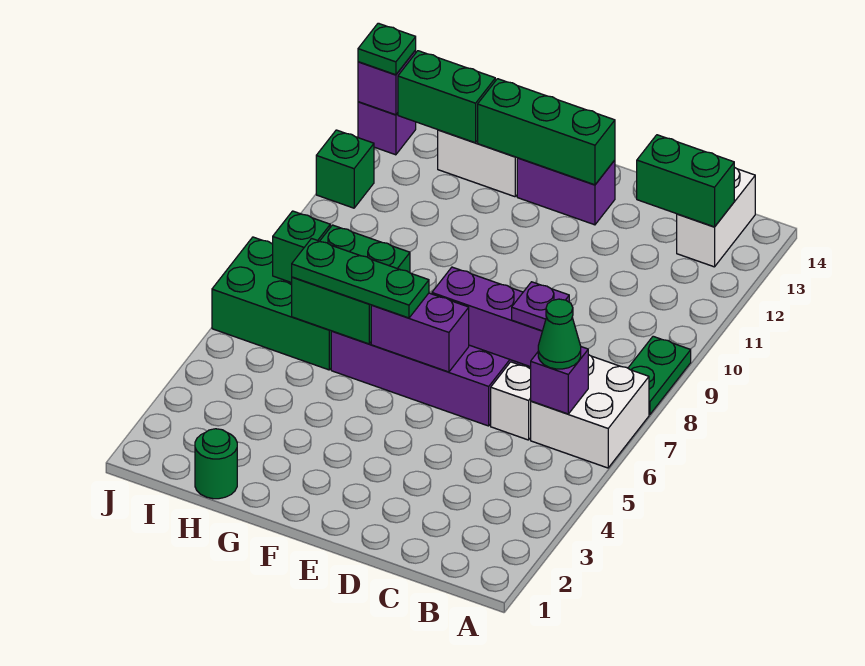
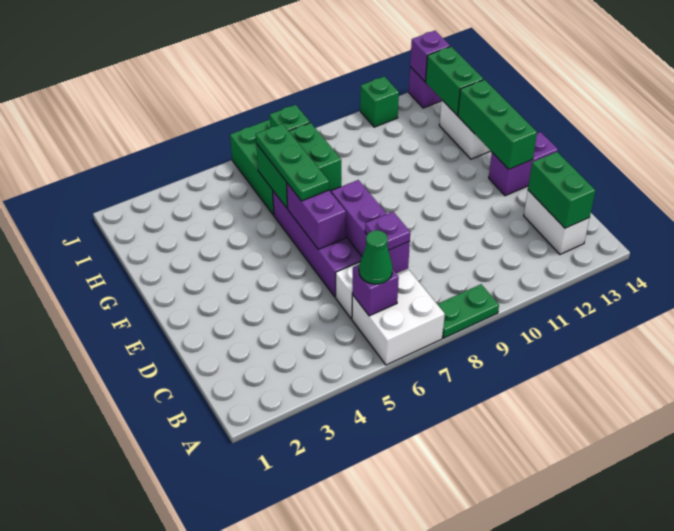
white brick B13:B14 level 1 -> white brick B13:C13 level 1
purple brick E13:F13 level 1 -> purple brick E13:E14 level 1
green round brick H1 level 1 -> none
green plate J13 level 3 -> none

